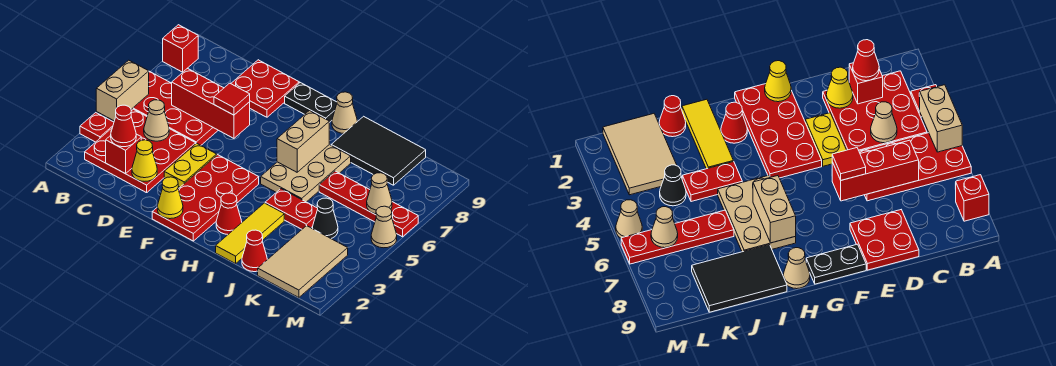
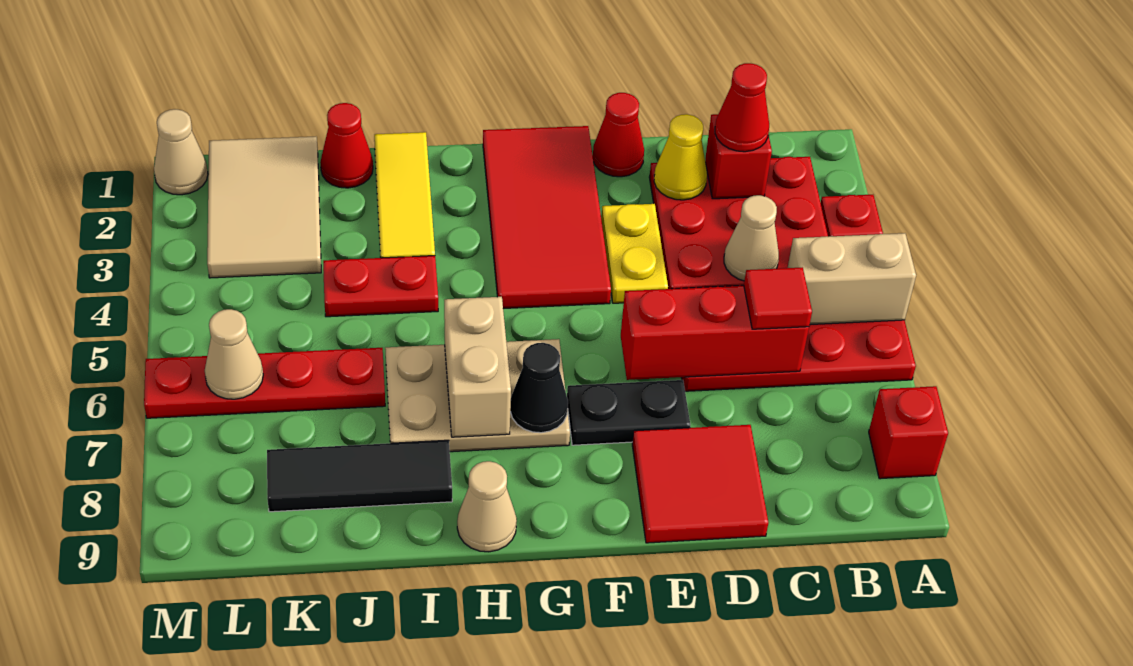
tan brick A4:A5 level 2 -> tan brick A5:B5 level 2
red plate D8:E9 level 1 -> red tile D8:E9 level 1
red tile E6 level 3 -> red tile C6 level 3
red plate F1:G4 level 1 -> red tile F1:G4 level 1
yellow cone F1 level 2 -> none
black plate F9:G9 level 1 -> black plate E7:F7 level 1
red cone H2 level 1 -> red cone E1 level 1
tan plate H5:I7 level 1 -> tan plate G6:I7 level 1
black tile I8:K9 level 1 -> black tile I8:K8 level 1
black cone K4 level 1 -> black cone G7 level 2
tan cone M5 level 1 -> tan cone M1 level 1

